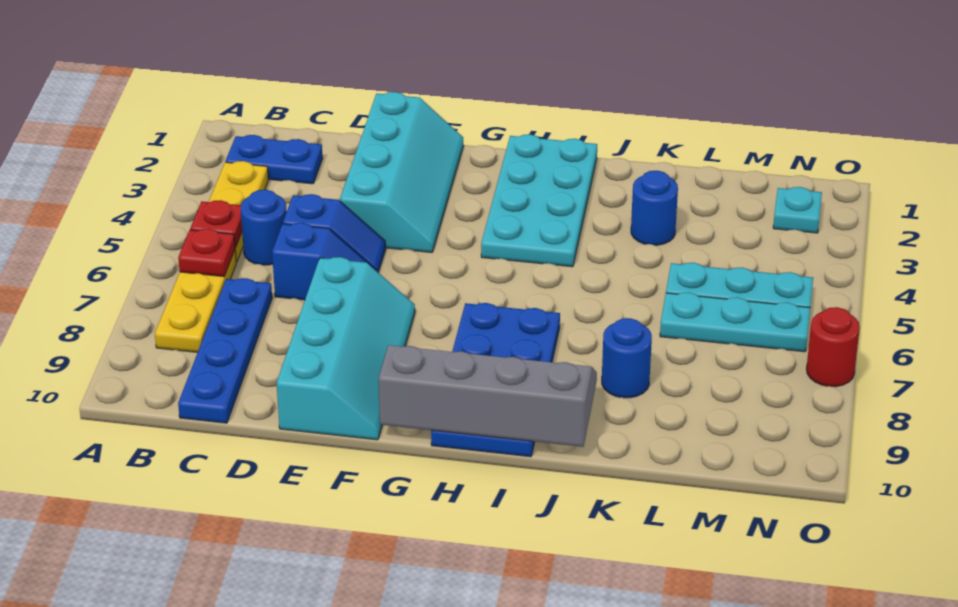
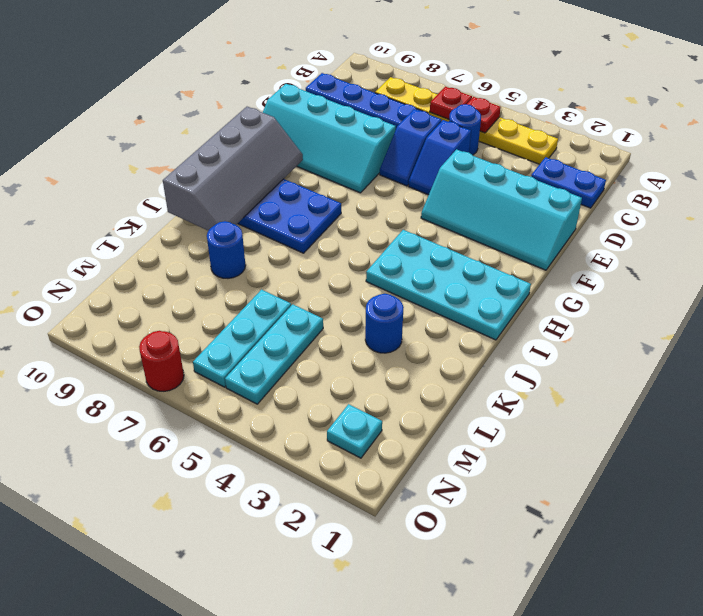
blue plate B2:C2 level 1 -> blue plate C1:C2 level 1

